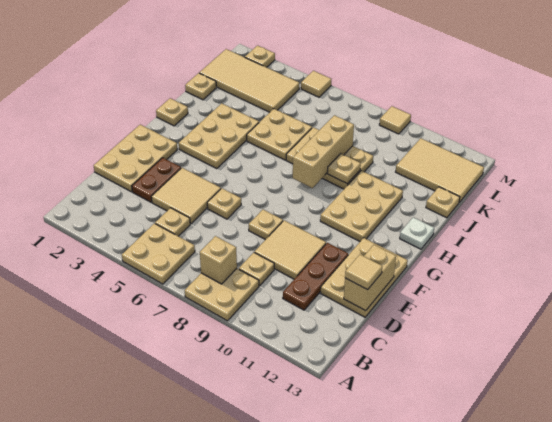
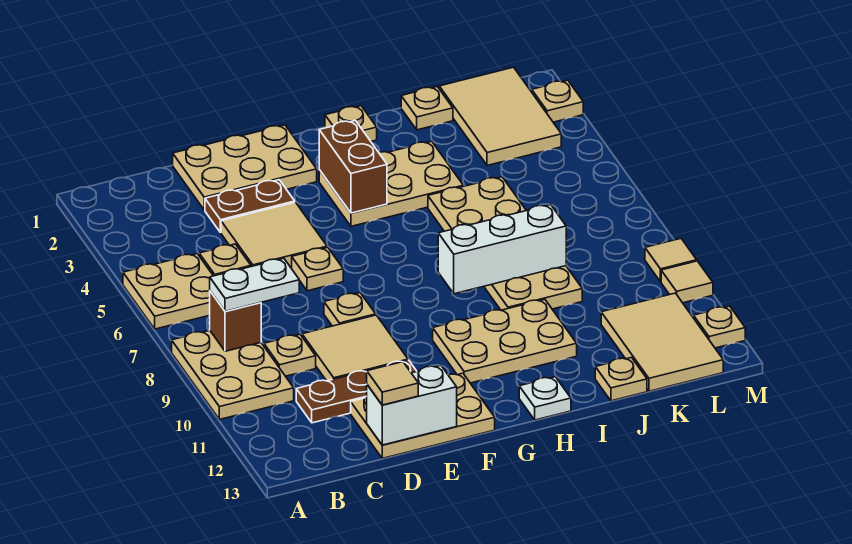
tan plate A8:B9 level 1 -> tan plate A8:B10 level 1
tan brick B8 level 2 -> brown brick B8 level 2
none -> white plate B8:C8 level 3
tan brick D13:E13 level 2 -> white brick D13:E13 level 2
none -> brown brick G3:G4 level 2
tan brick H8:J8 level 2 -> white brick H8:J8 level 2
tan plate I9 level 2 -> tan plate M12 level 1
tan tile K1:L4 level 1 -> tan tile K1:L3 level 1
tan tile M5 level 1 -> tan tile M10 level 1

